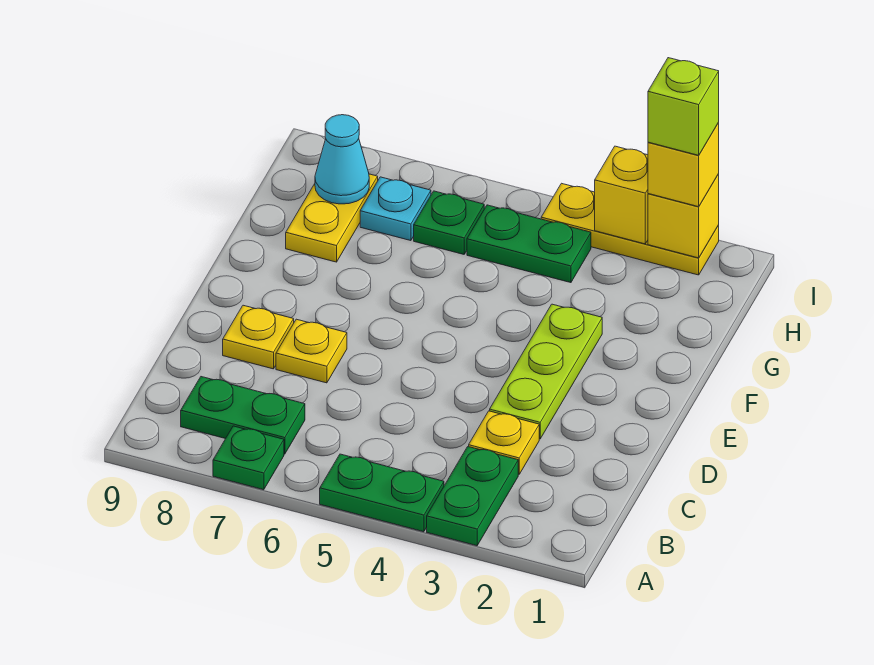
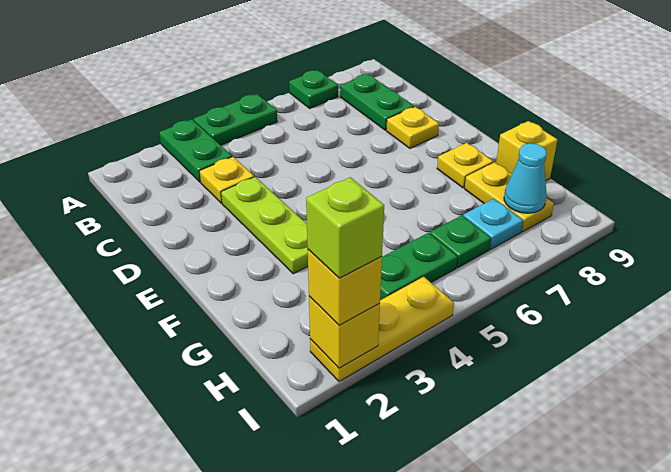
green plate B7:B8 level 1 -> green plate B8:C8 level 1
yellow plate D7 level 1 -> yellow plate F8 level 1
yellow brick I3 level 2 -> yellow brick G9 level 1

